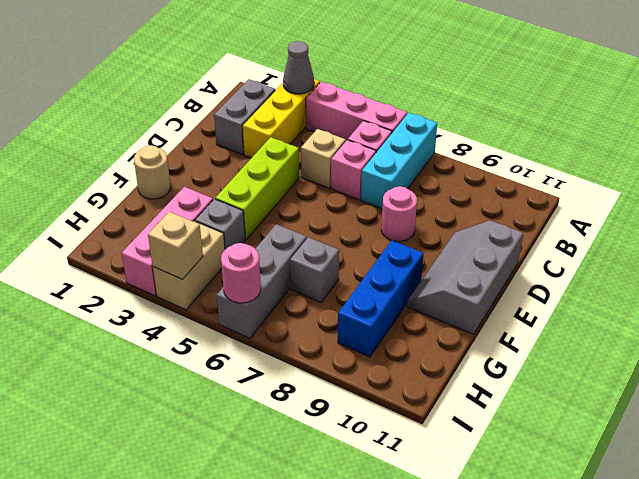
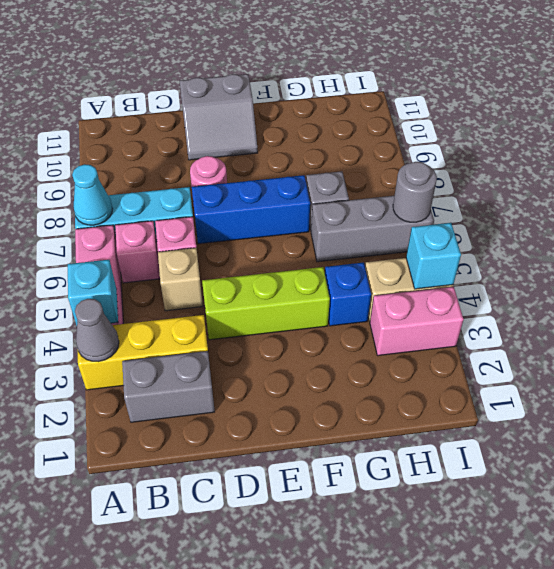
none -> cyan brick A4 level 2
none -> cyan cone A7 level 2
grey slope D10:F11 level 1 top 11 -> grey slope D10:E11 level 1 top 11
tan round brick F1 level 1 -> none
blue brick F9:H9 level 1 -> blue brick D7:F7 level 1
pink brick G3:I3 level 1 -> pink brick H3:I3 level 1
grey brick G4 level 1 -> blue brick G4 level 1
tan brick I4 level 2 -> cyan brick I4 level 2
pink round brick I6 level 2 -> grey round brick I6 level 2

